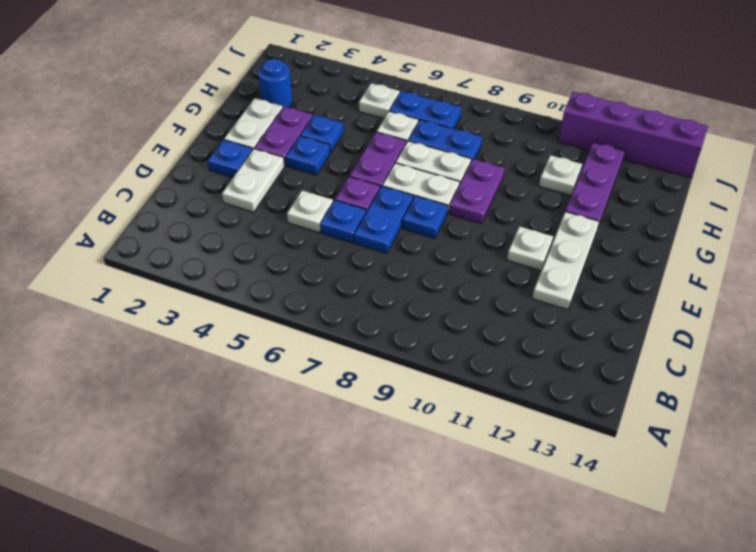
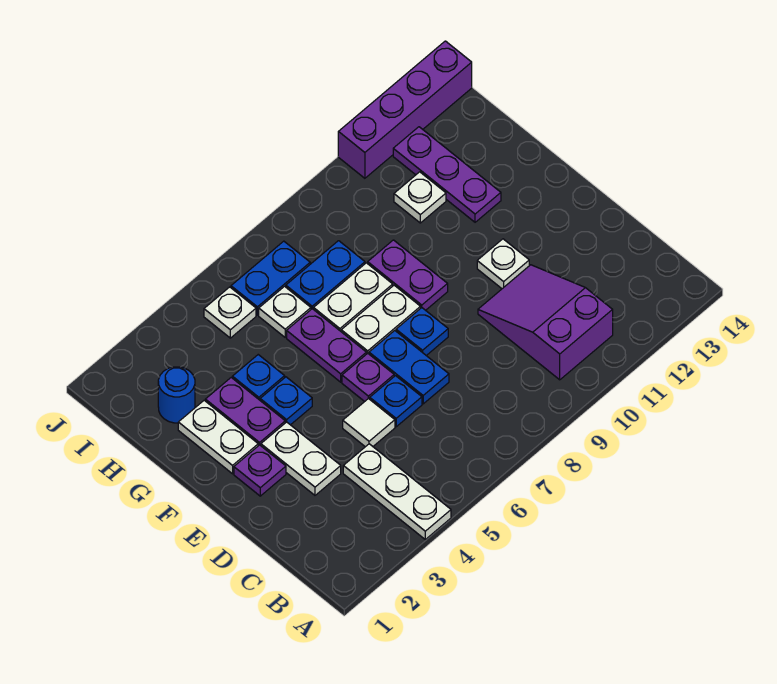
none -> purple slope B10:D11 level 1 top B
white plate D5 level 1 -> white tile D5 level 1
white plate D12:F12 level 1 -> white plate A4:C4 level 1
blue plate E2 level 1 -> purple plate E2 level 1

